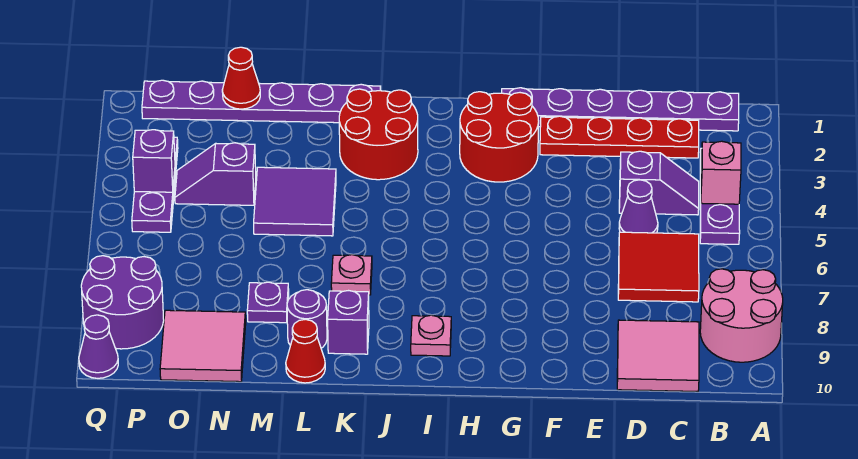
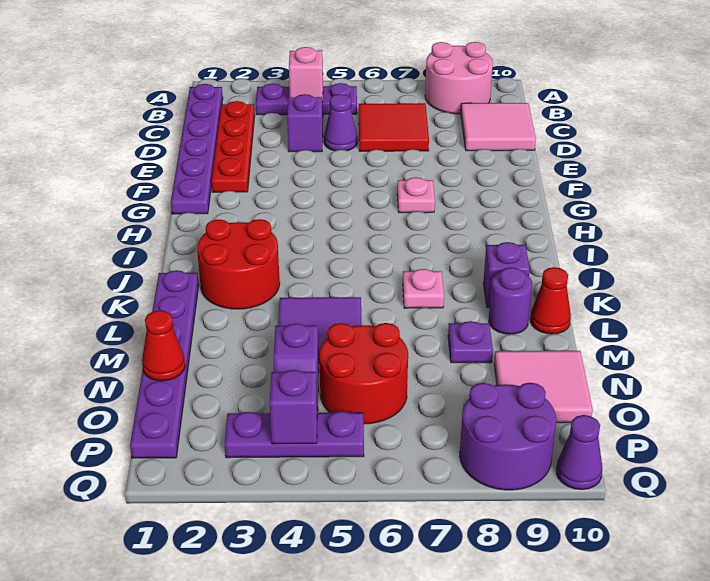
red round brick G2:H3 level 1 -> red round brick N5:O6 level 1
pink plate I9 level 1 -> pink plate G7 level 1

